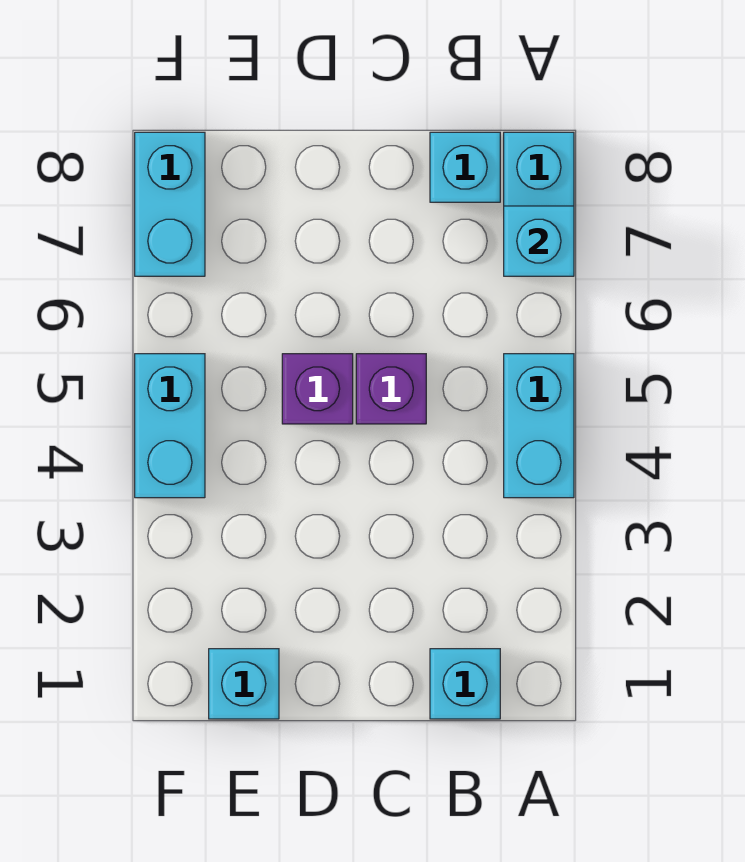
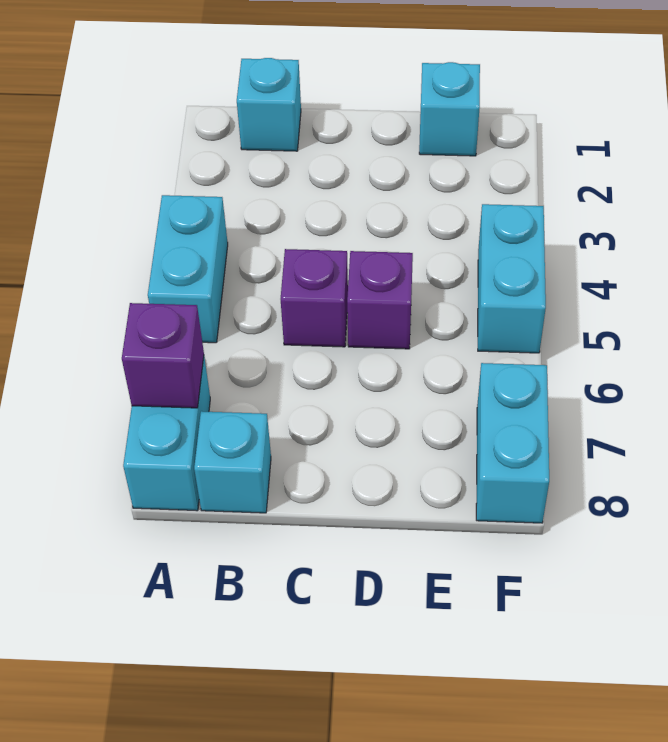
cyan brick A7 level 2 -> purple brick A7 level 2

